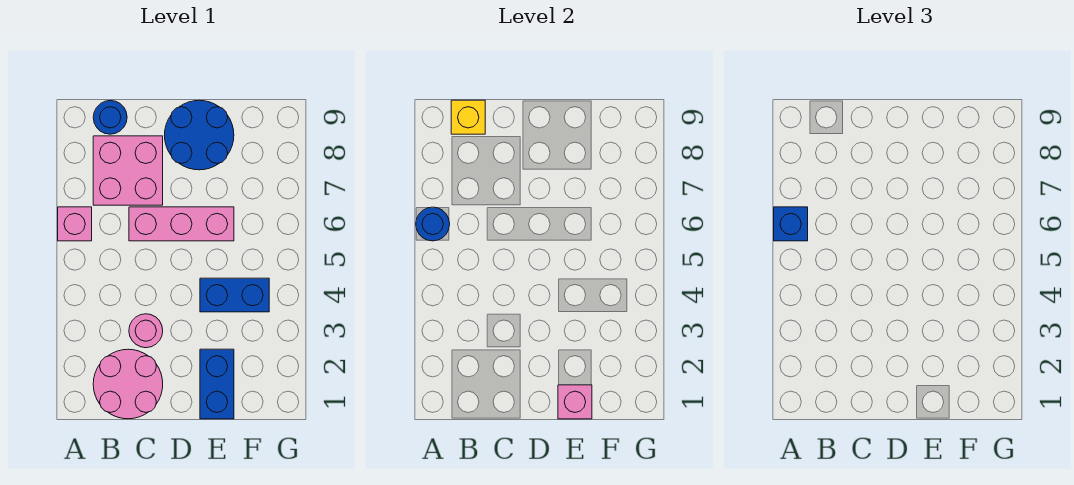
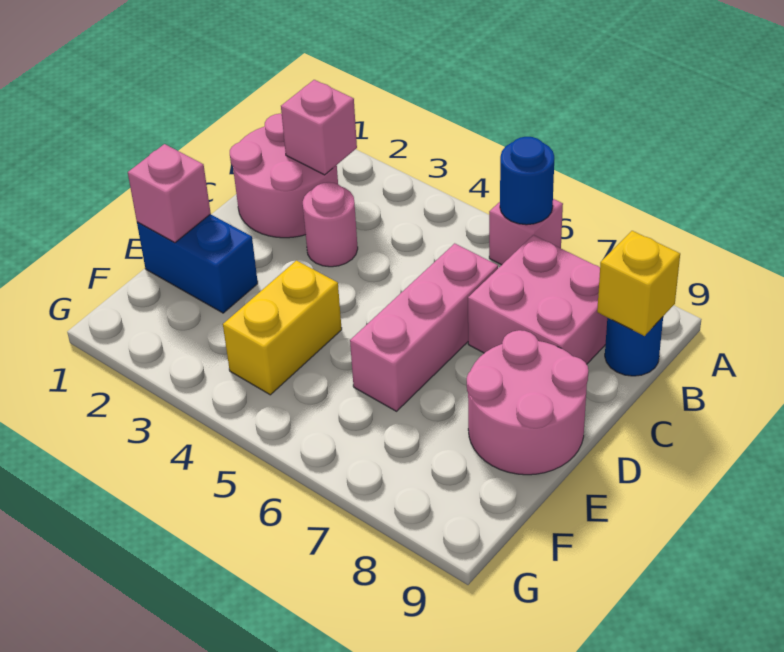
blue brick A6 level 3 -> none
none -> pink brick B2 level 2
blue round brick D8:E9 level 1 -> pink round brick D8:E9 level 1
blue brick E4:F4 level 1 -> yellow brick E4:F4 level 1

